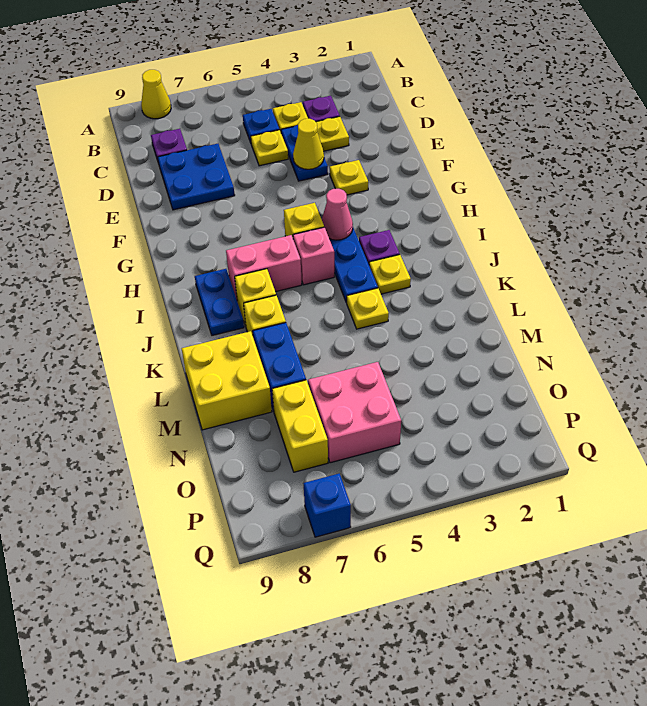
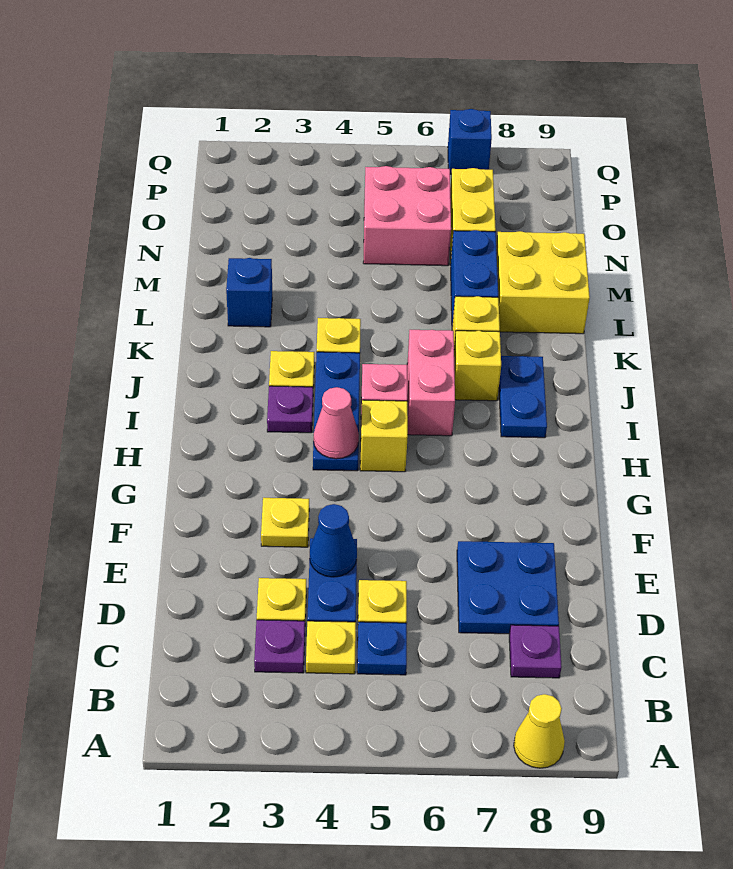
yellow cone E4 level 2 -> blue cone E4 level 2
pink brick I6:I7 level 1 -> pink brick I6:J6 level 1
none -> blue brick L2 level 1

